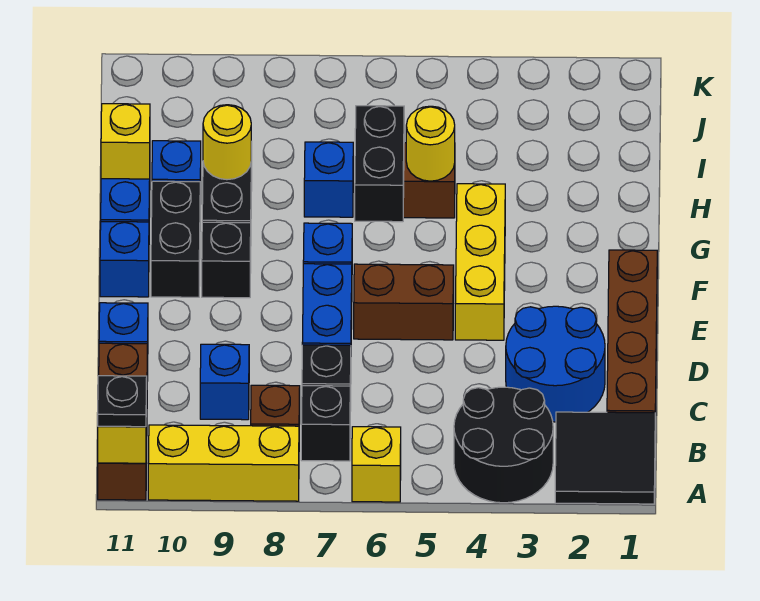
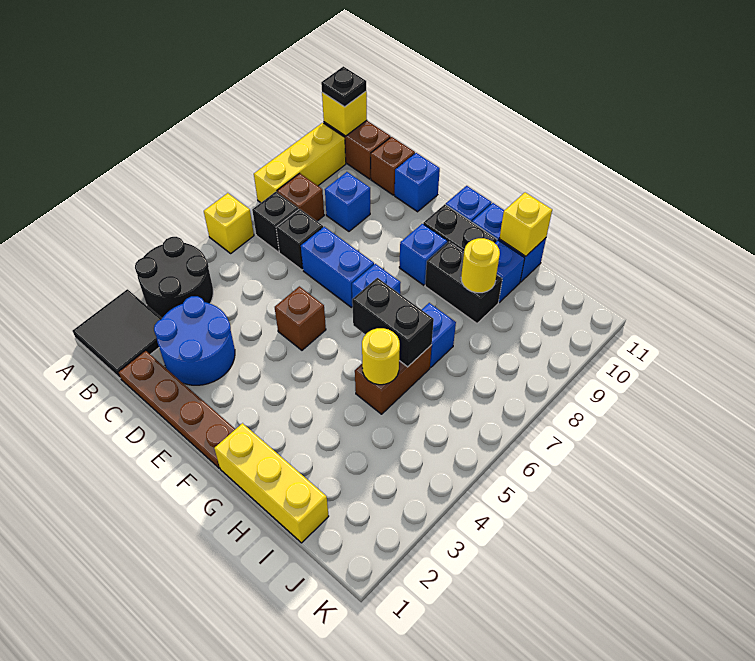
yellow brick E4:G4 level 1 -> yellow brick G1:I1 level 1
brown brick E5:E6 level 1 -> brown brick E5 level 1
black brick F9 level 1 -> blue brick F9 level 1

